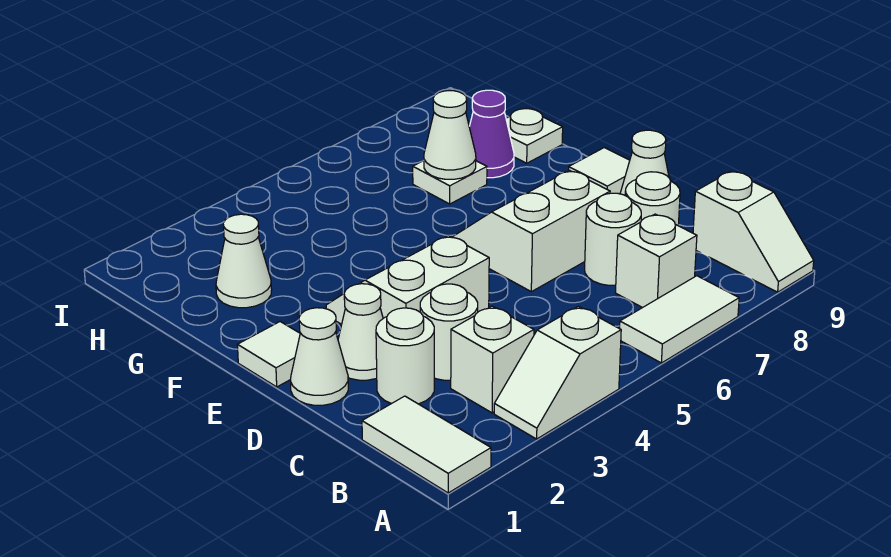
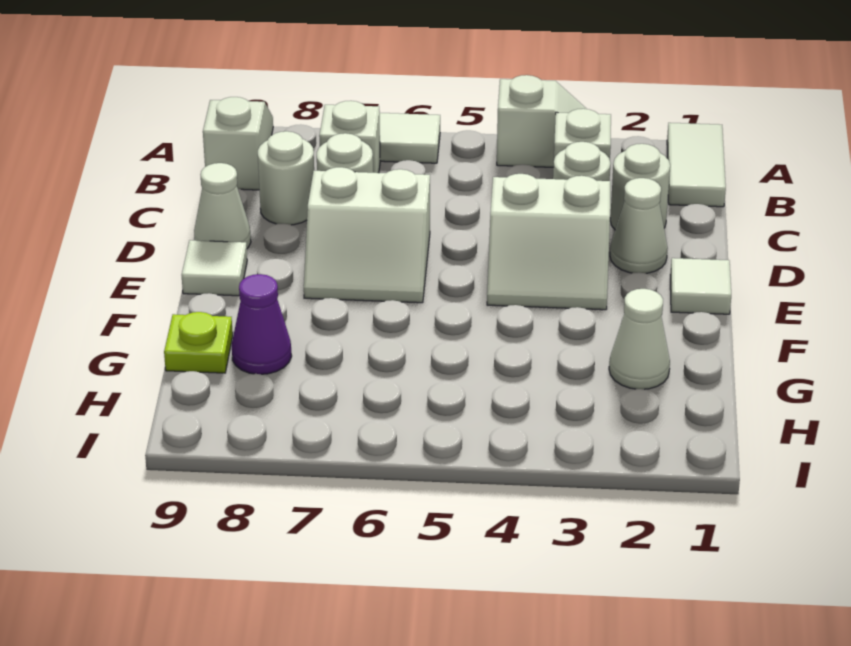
white cone D1 level 1 -> none
white plate G7 level 1 -> none
white cone G7 level 2 -> none
white plate G9 level 1 -> lime plate G9 level 1

